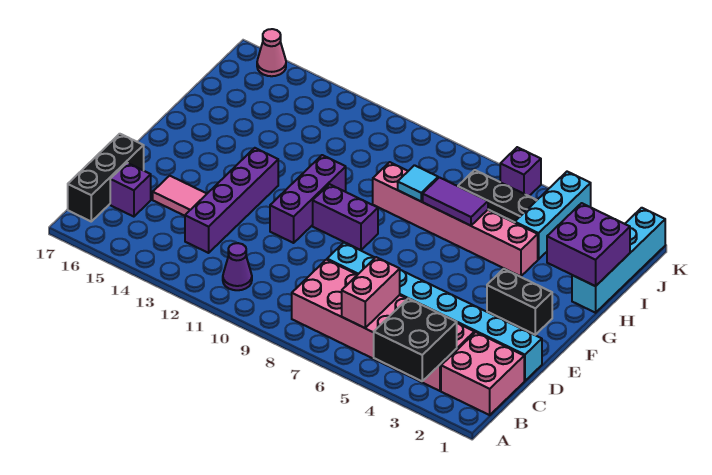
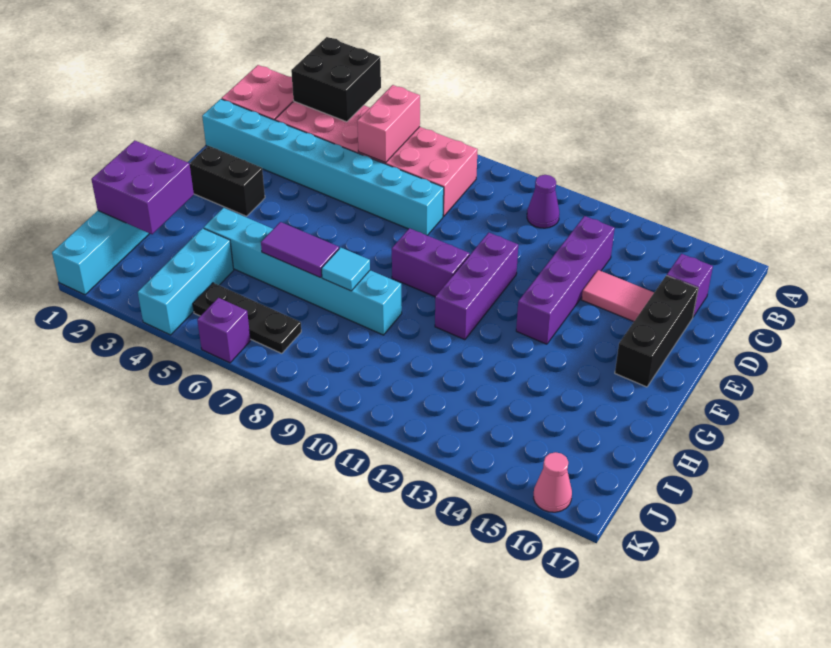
black brick B17:D17 level 1 -> black brick D16:F16 level 1
pink brick H4:H9 level 1 -> cyan brick H4:H9 level 1

